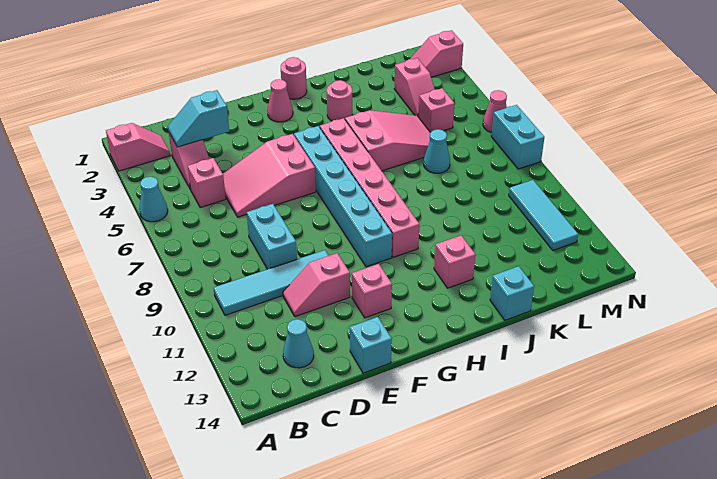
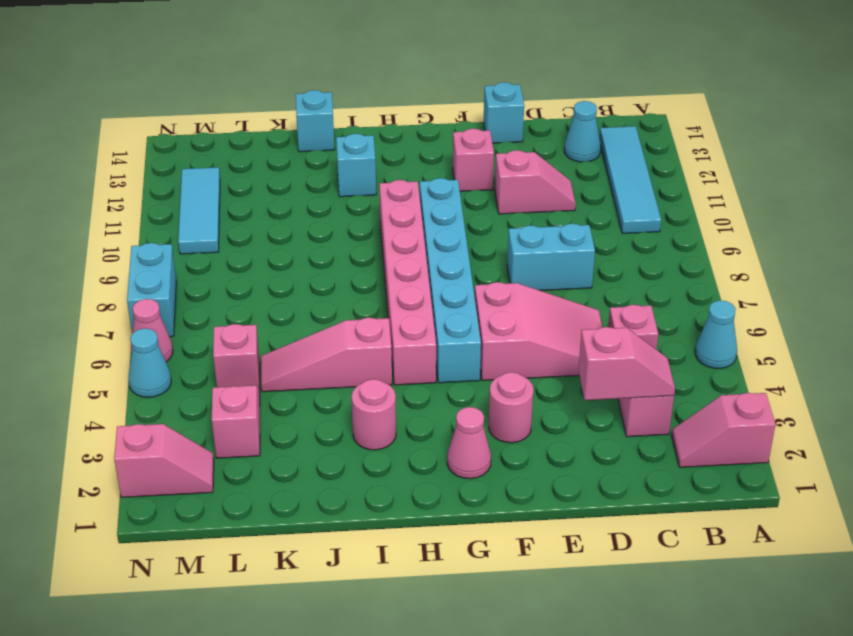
cyan tile B10:E10 level 1 -> cyan tile B10:B13 level 1
cyan slope C3:D3 level 2 top D -> pink slope C3:D3 level 2 top D
cyan brick D8:D9 level 1 -> cyan brick D8:E8 level 1
pink round brick H1 level 1 -> pink round brick F3 level 1
pink slope I5:K6 level 1 top I -> pink slope I5:K5 level 1 top I
pink brick I12 level 1 -> cyan brick I12 level 1
cyan cone K7 level 1 -> cyan cone N5 level 1

